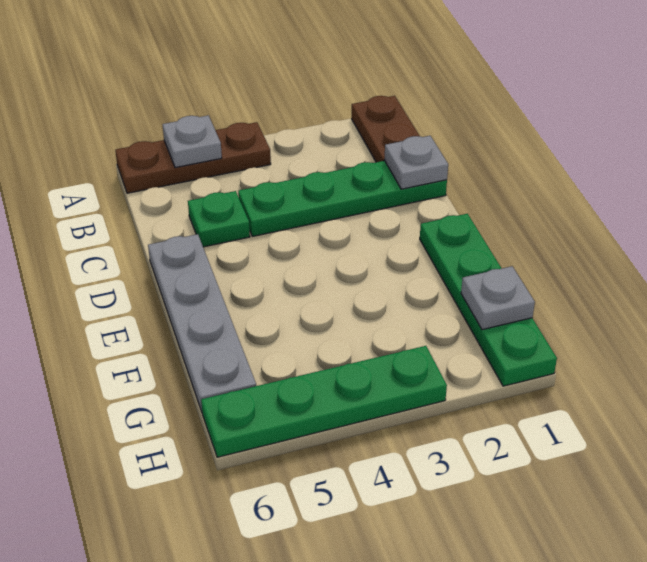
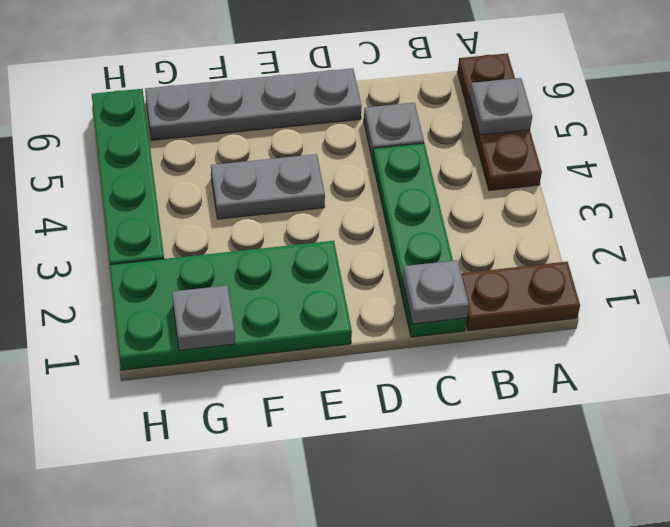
green plate C5 level 1 -> grey plate C5 level 1
green plate E1:H1 level 1 -> green plate E1:H2 level 1
none -> grey plate E4:F4 level 1

